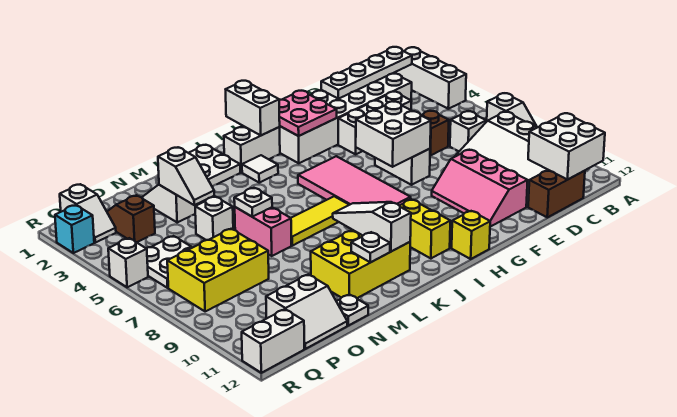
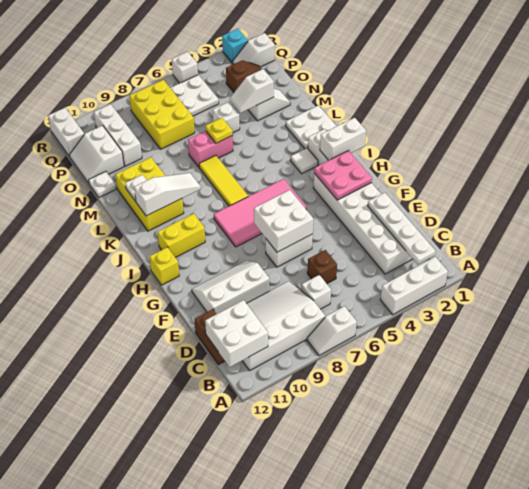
white brick D4:F4 level 1 -> white brick O10:Q10 level 1
pink slope E9:F11 level 1 top E -> white slope E9:F11 level 1 top E
white plate M6 level 2 -> yellow plate M6 level 2

